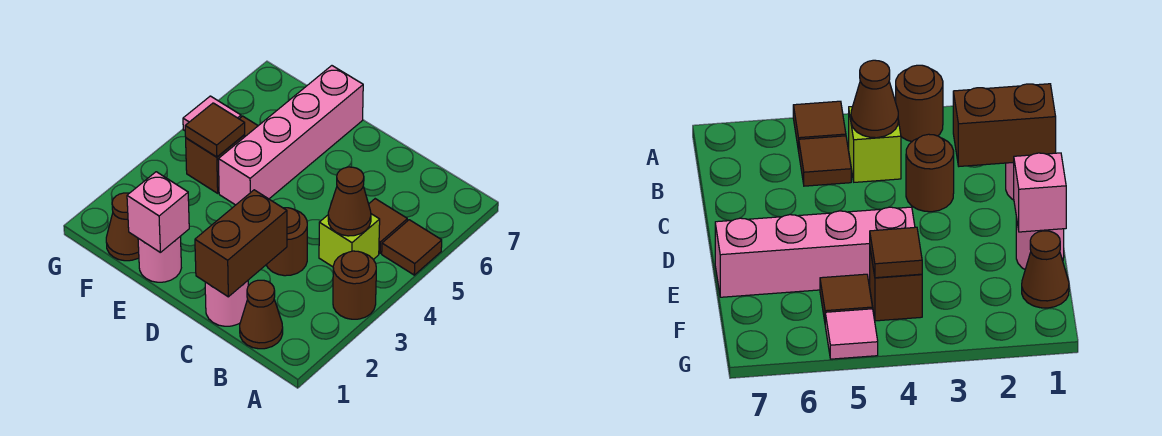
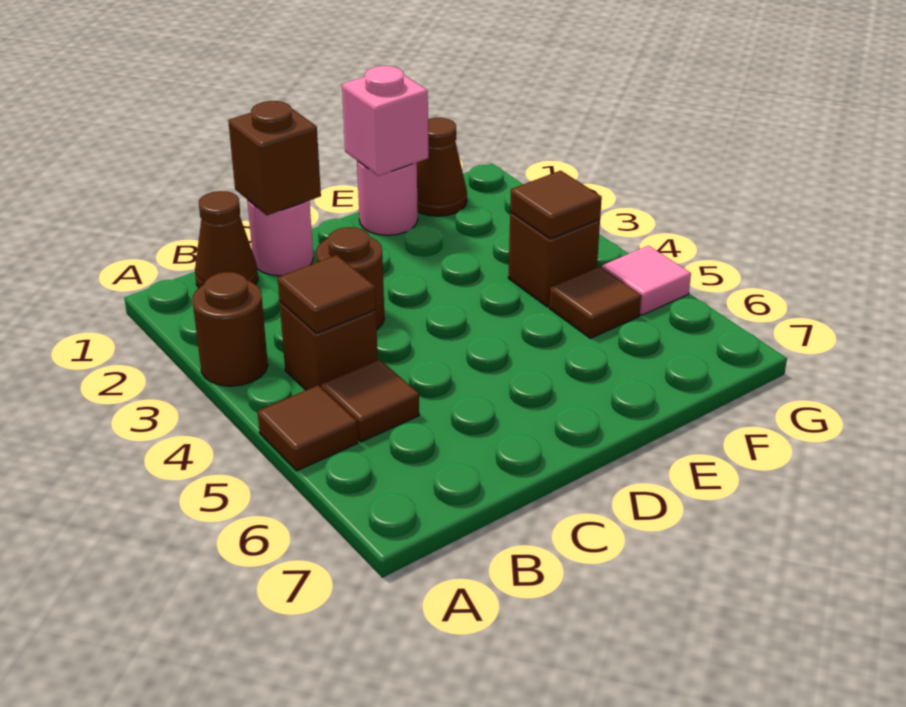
lime brick B4 level 1 -> brown brick B4 level 1
brown cone B4 level 2 -> brown tile B4 level 2
brown brick C1:C2 level 2 -> brown brick C1 level 2
pink brick E4:E7 level 1 -> none

